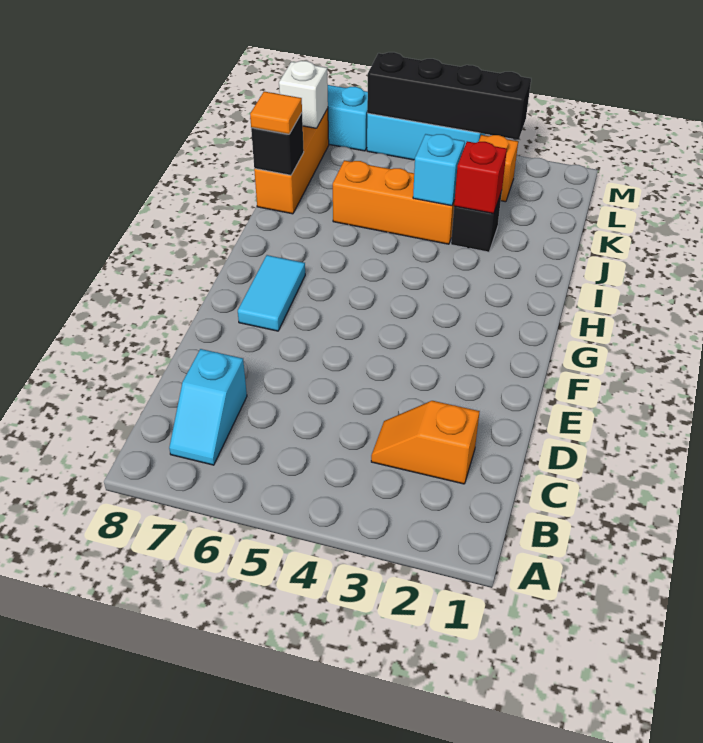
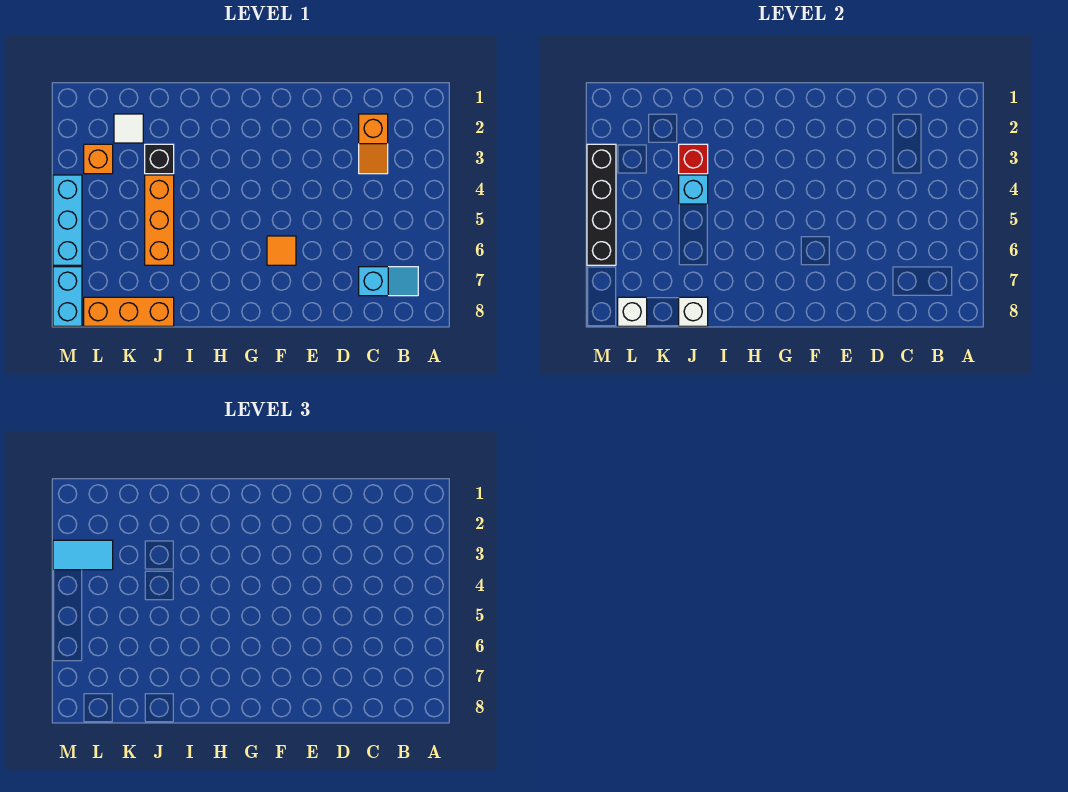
cyan tile F7:G7 level 1 -> cyan tile L3:M3 level 3
black brick J8 level 2 -> white brick J8 level 2
orange tile J8 level 3 -> orange tile F6 level 1
none -> white tile K2 level 1

